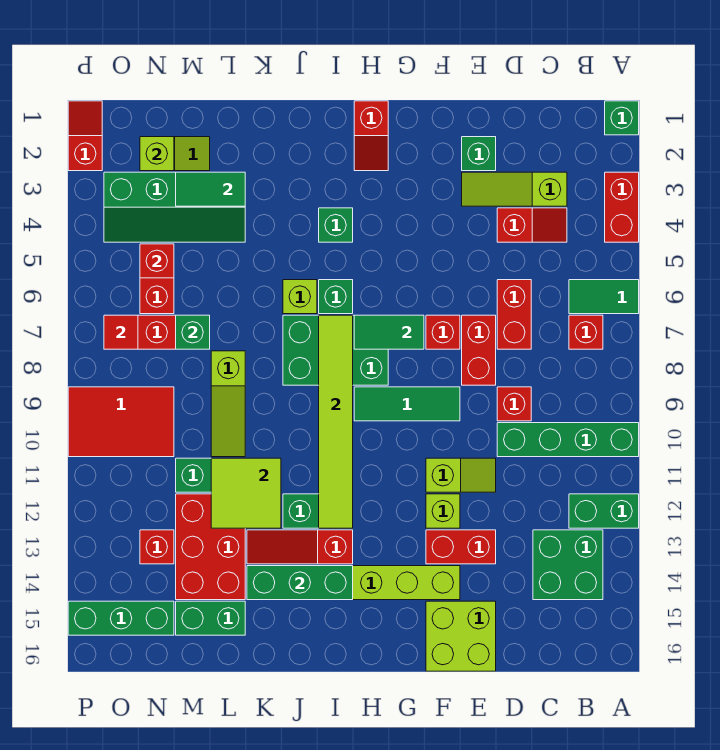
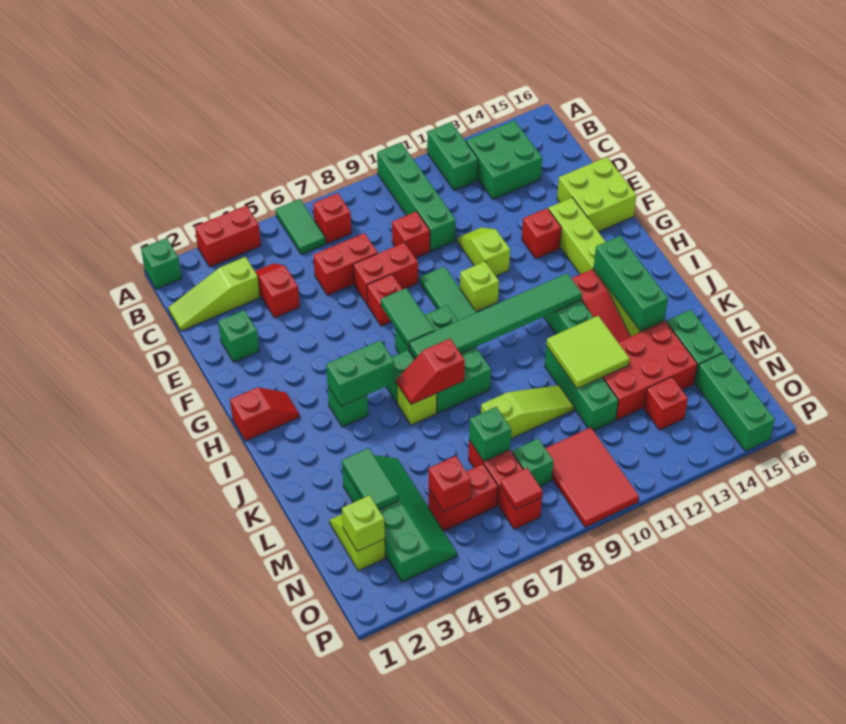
lime slope C3:E3 level 1 top C -> lime slope C1:C3 level 1 top 3
red brick E13:F13 level 1 -> red brick F13 level 1
lime brick F12 level 1 -> lime brick G10 level 1
none -> green brick I4:I5 level 2
lime tile I7:I12 level 2 -> green tile I7:I12 level 2
none -> green brick N8 level 1
red slope P1:P2 level 1 top 2 -> red slope J6:J7 level 2 top 7

